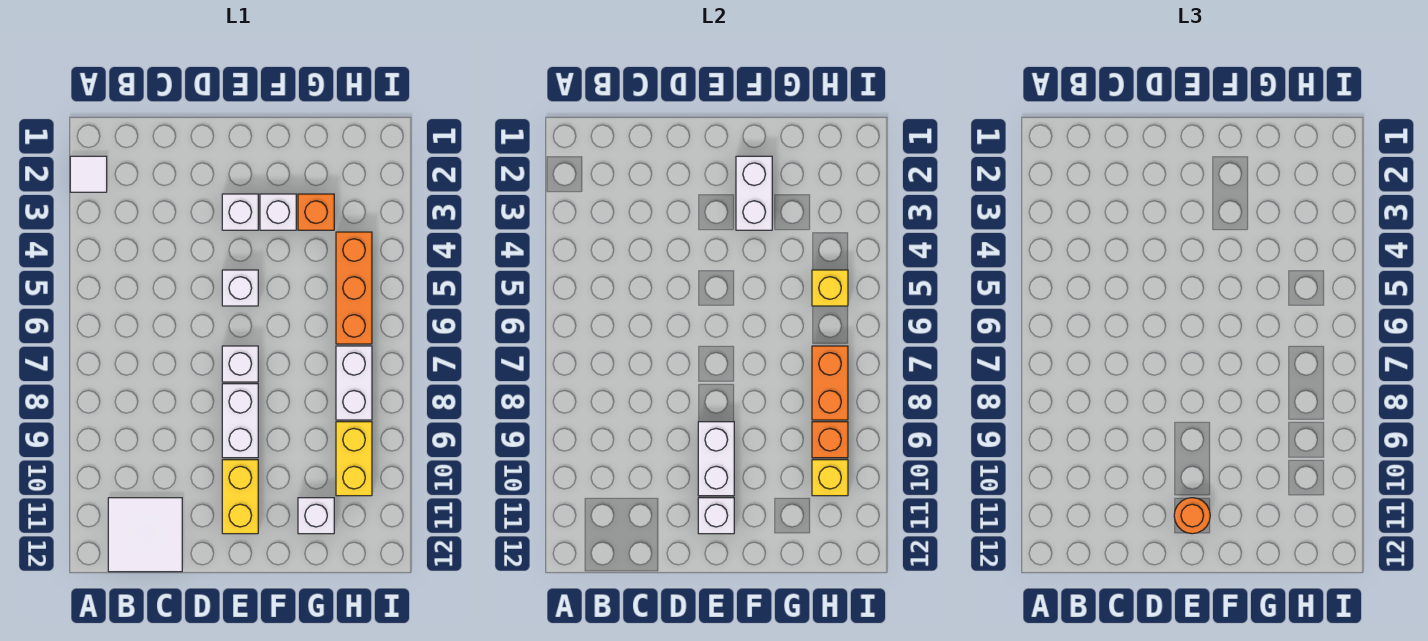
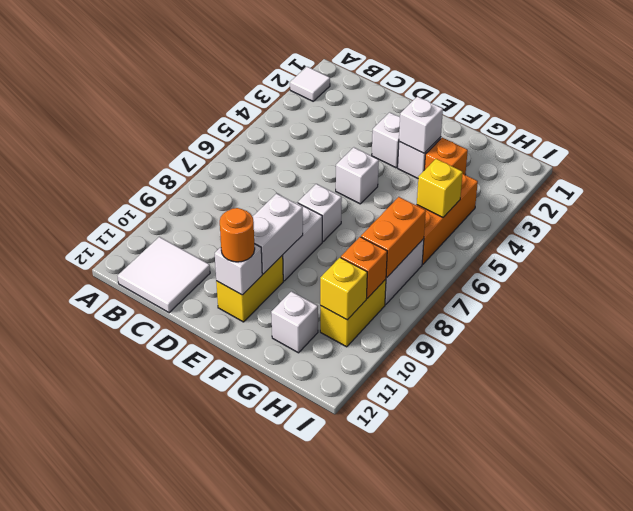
white brick F2:F3 level 2 -> white brick F3 level 2

